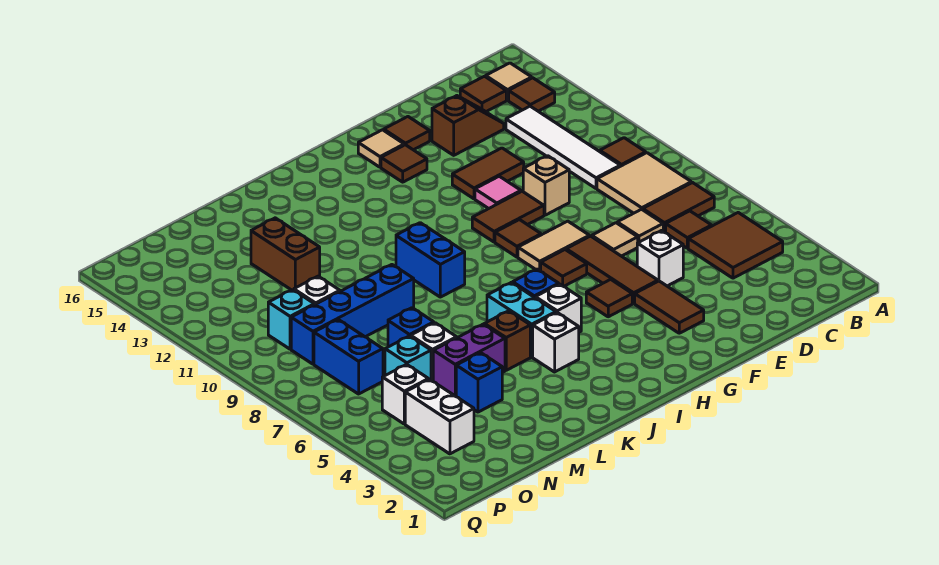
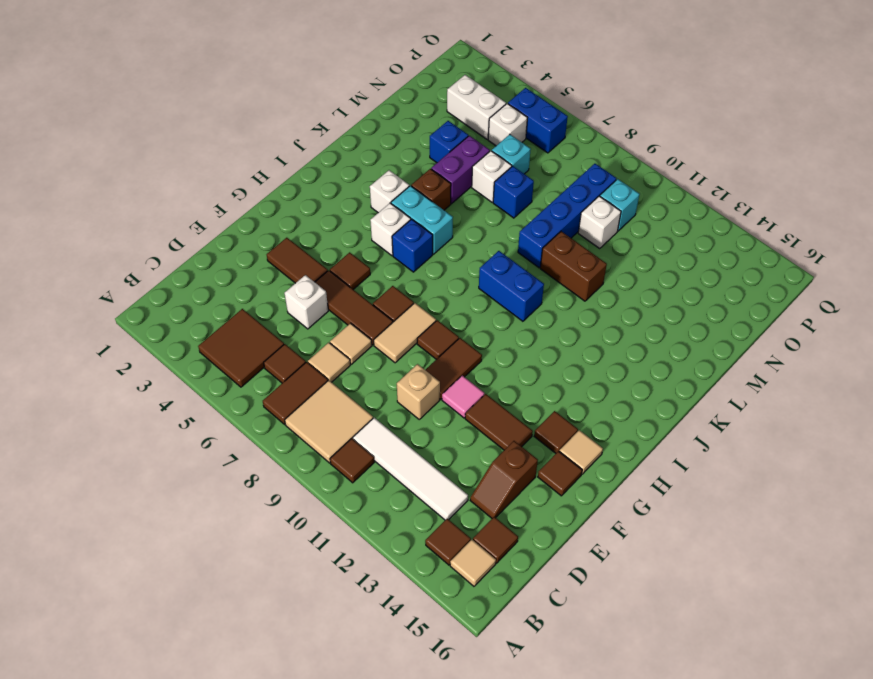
brown tile E12:F12 level 1 -> brown tile F12:F13 level 1
brown brick M12:M13 level 1 -> brown brick L10:L11 level 1
blue brick O7:O8 level 1 -> blue brick P5:P6 level 1

